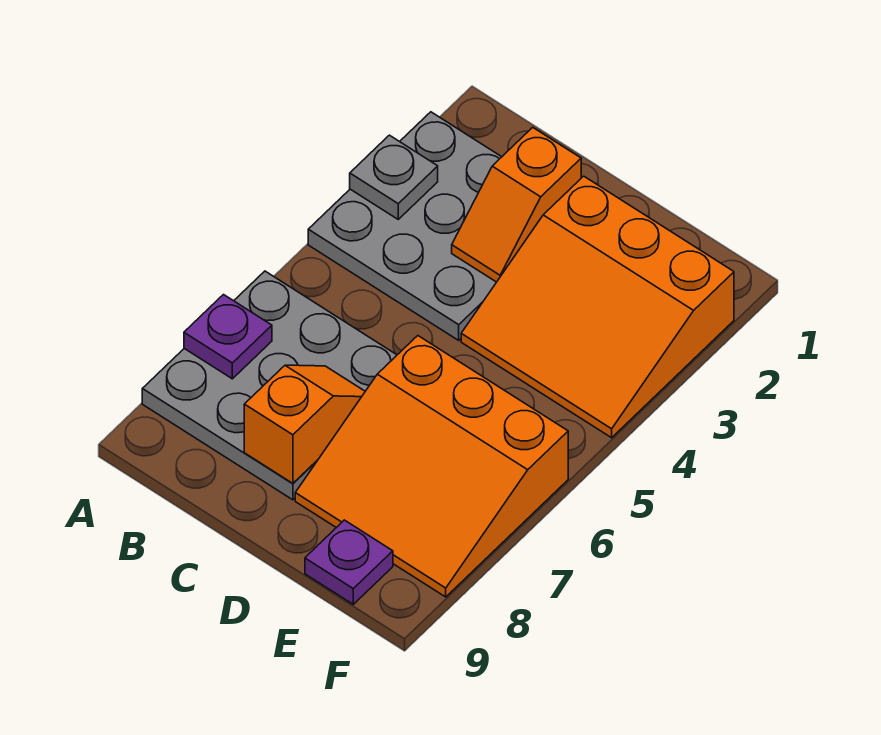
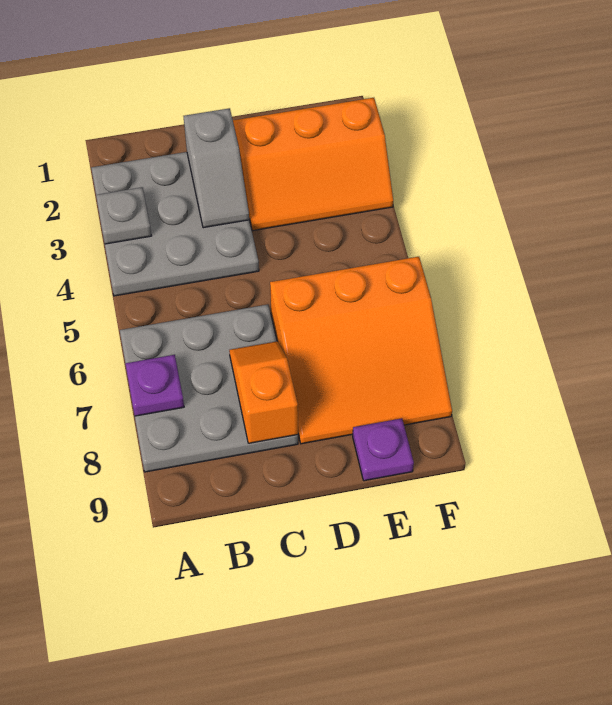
orange slope C2:C3 level 2 top 2 -> grey slope C2:C3 level 2 top 2
orange slope D2:F4 level 1 top 2 -> orange slope D2:F3 level 1 top 2

